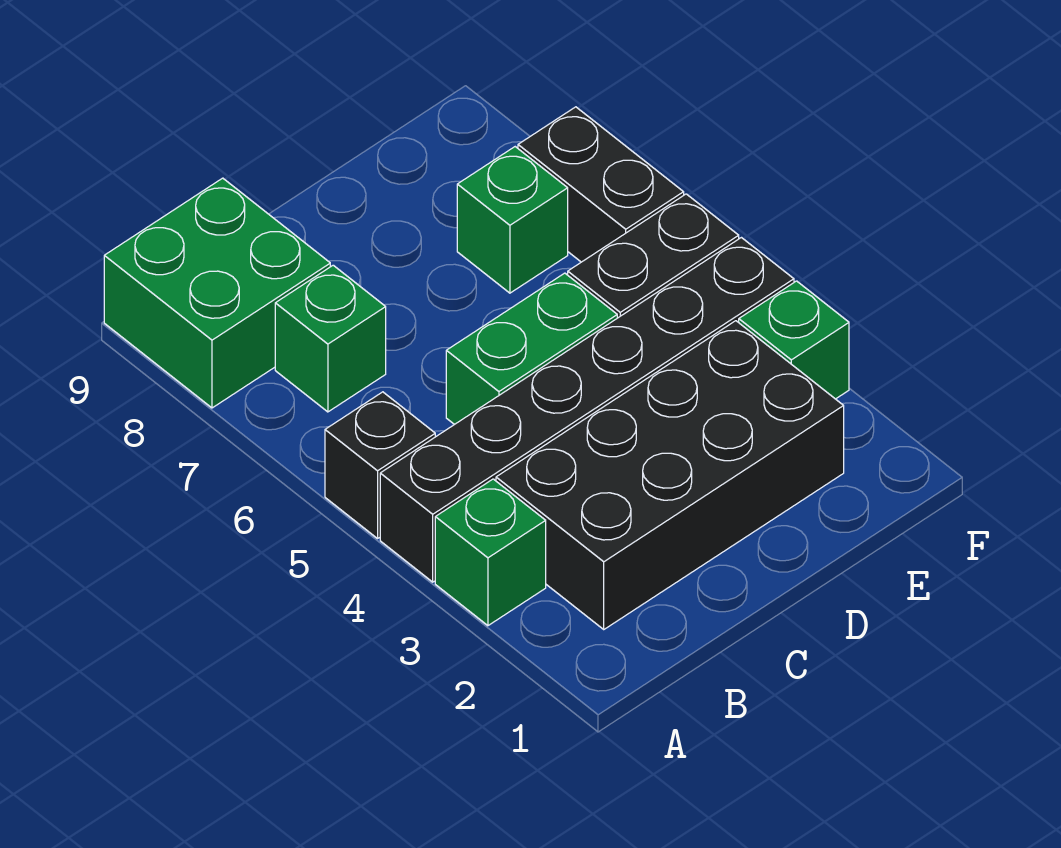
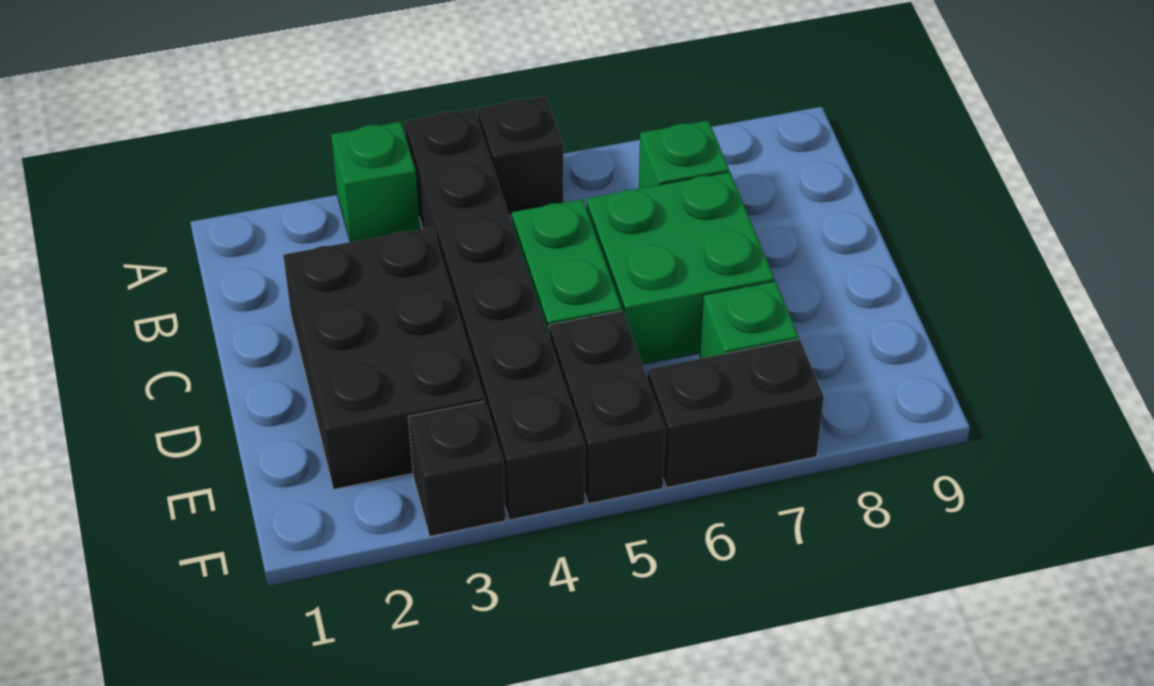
green brick A8:B9 level 1 -> green brick C6:D7 level 1
black brick B2:E3 level 1 -> black brick C2:E3 level 1
green brick F3 level 1 -> black brick F3 level 1

